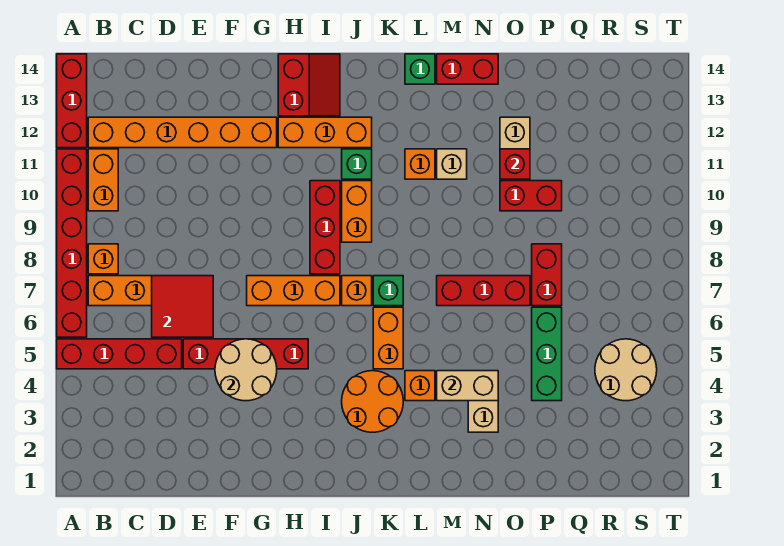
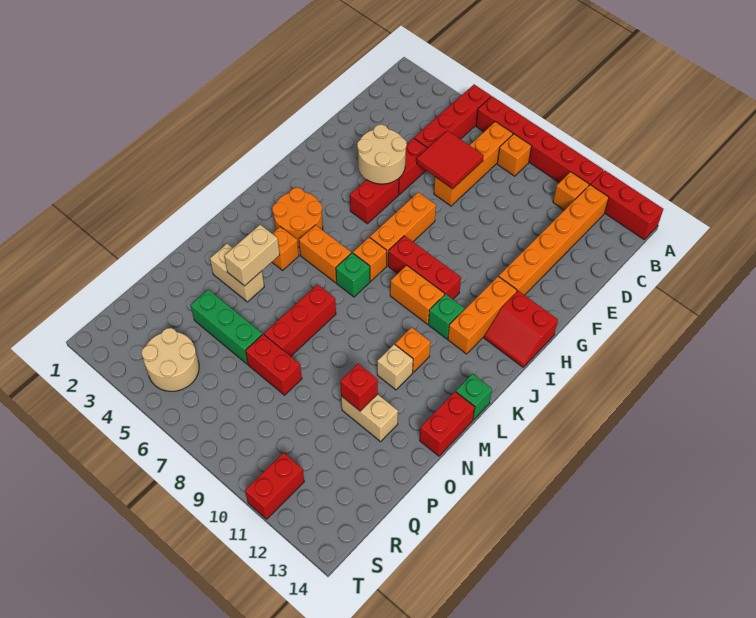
orange brick B10:B11 level 1 -> orange brick B11 level 1
red brick O10:P10 level 1 -> red brick S11:T11 level 1

